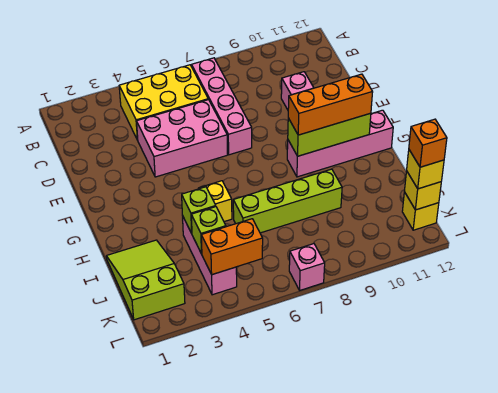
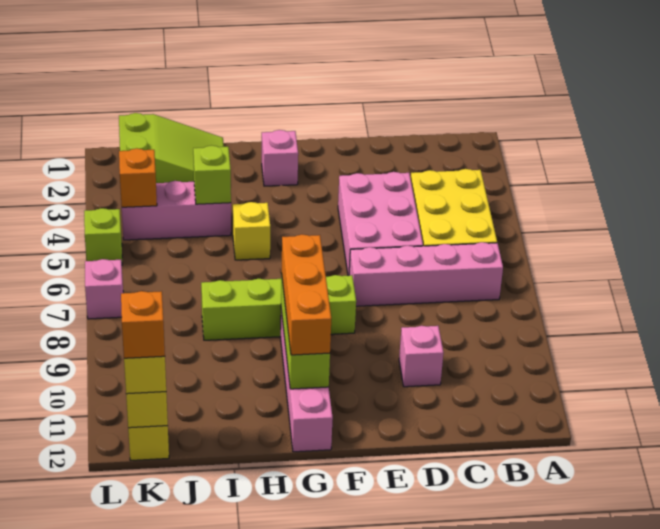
none -> pink brick G2 level 1
lime brick I6:I9 level 1 -> lime brick F8:I8 level 1
lime brick J4 level 2 -> lime brick L5 level 1
orange brick K4:K5 level 2 -> orange brick K4 level 2

